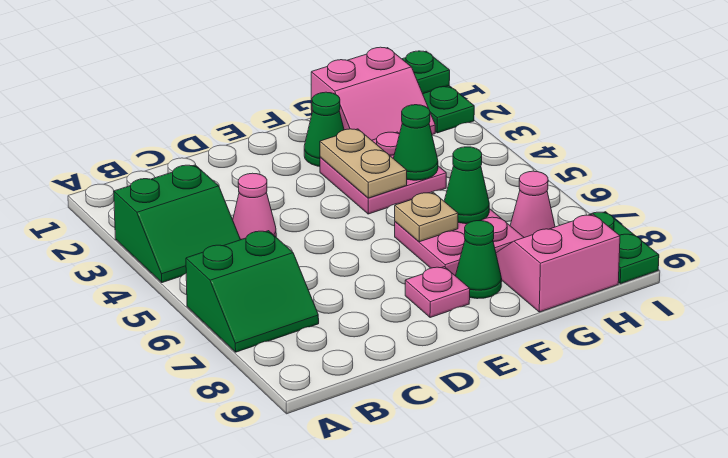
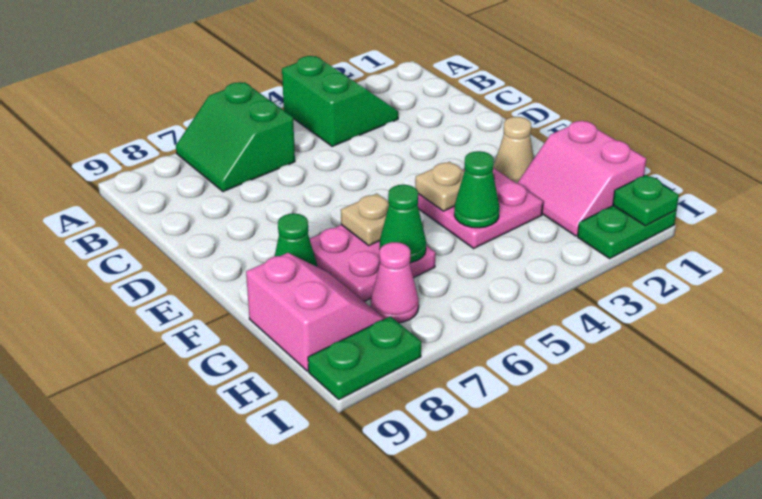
green slope A3:B4 level 1 top 3 -> green slope A3:B4 level 1 top 4
pink cone C4 level 1 -> none
pink plate E8 level 1 -> none
green cone F2 level 1 -> tan cone F2 level 1
tan plate F3:F4 level 2 -> tan plate F4 level 2

